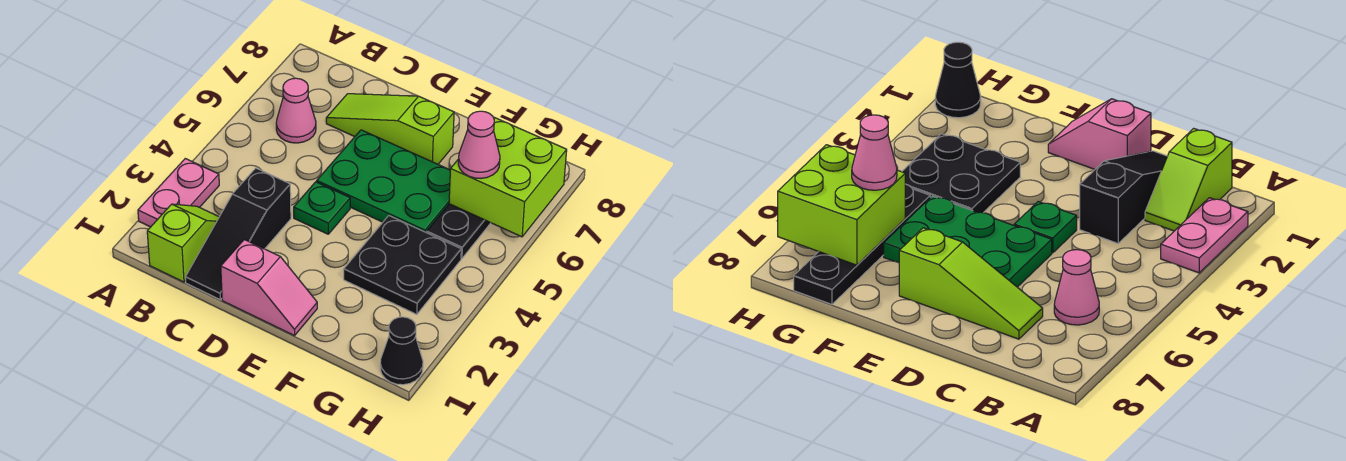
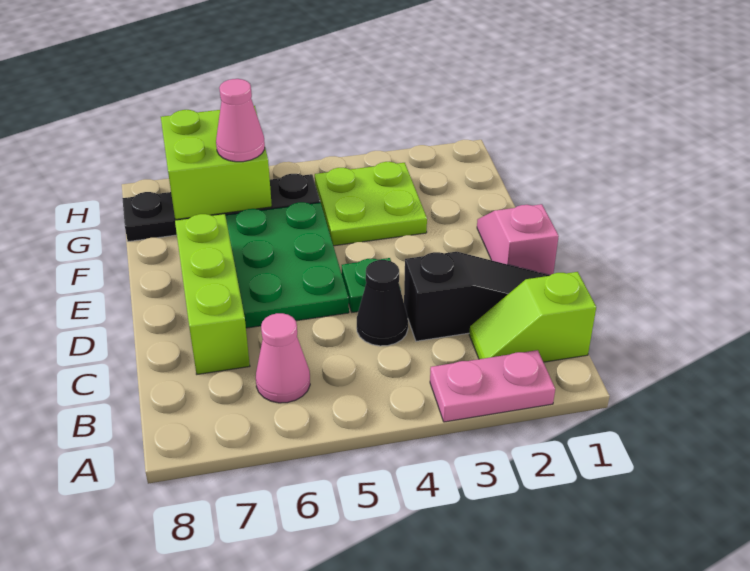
lime slope C7:E7 level 1 top E -> lime brick C7:E7 level 1
black plate F3:G4 level 1 -> lime plate F3:G4 level 1
black cone H1 level 1 -> black cone C4 level 1

